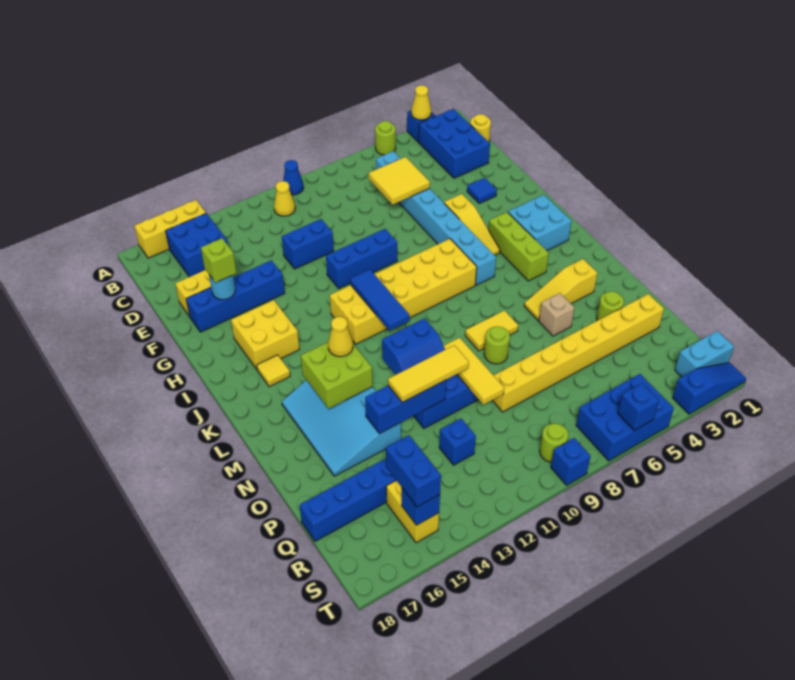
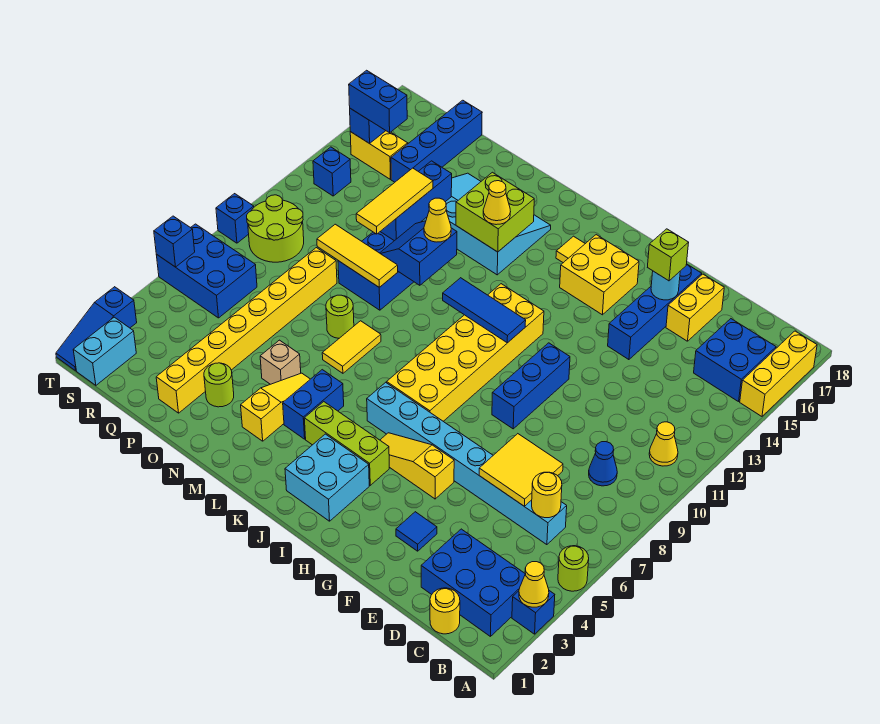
blue cone A10 level 1 -> blue cone C9 level 1
none -> yellow round brick C6 level 2
blue brick E11:E12 level 1 -> blue brick L4:L5 level 1
none -> yellow cone M12 level 3
blue brick Q12 level 1 -> blue brick S13 level 1
blue brick S5:T7 level 1 -> blue brick R6:T7 level 1
lime round brick S9 level 1 -> lime round brick R9:S10 level 1

